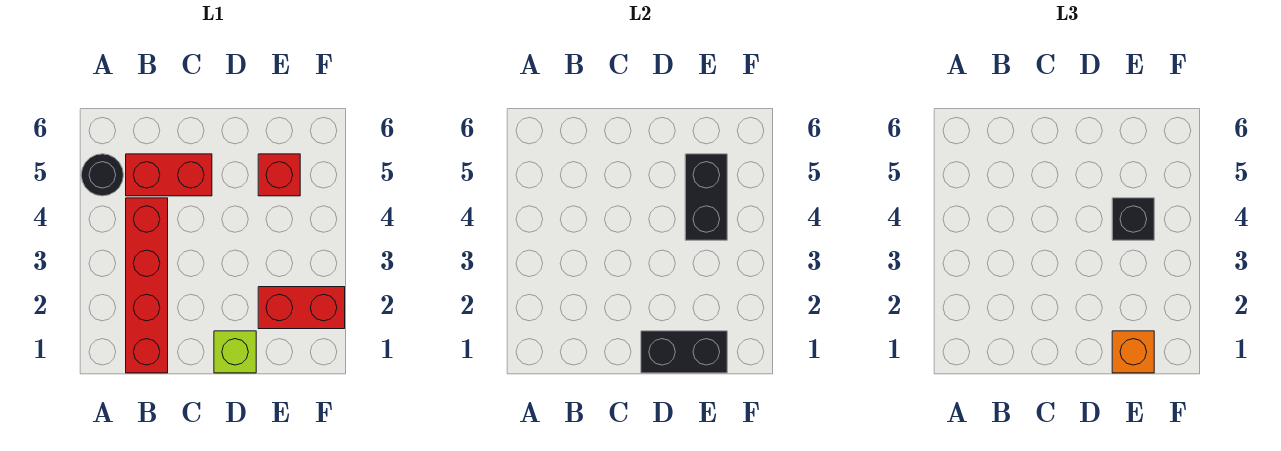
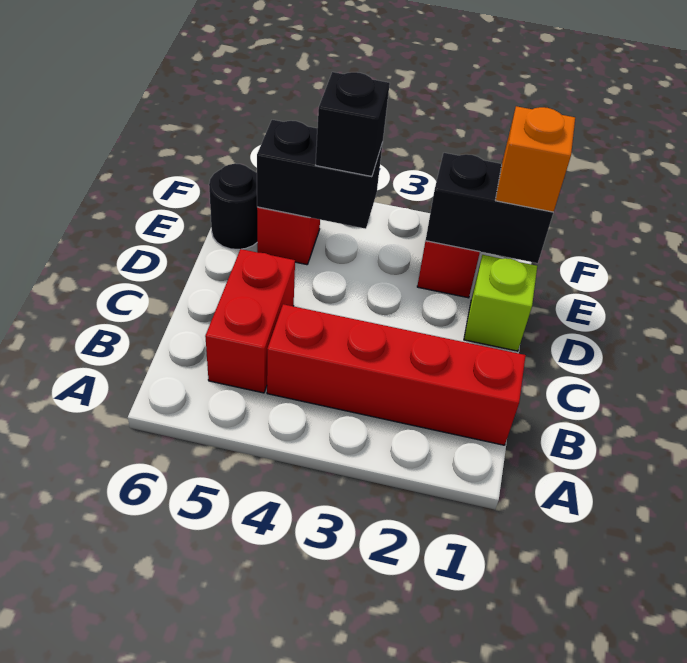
black round brick A5 level 1 -> black round brick E6 level 1
black brick D1:E1 level 2 -> black brick E1:E2 level 2

